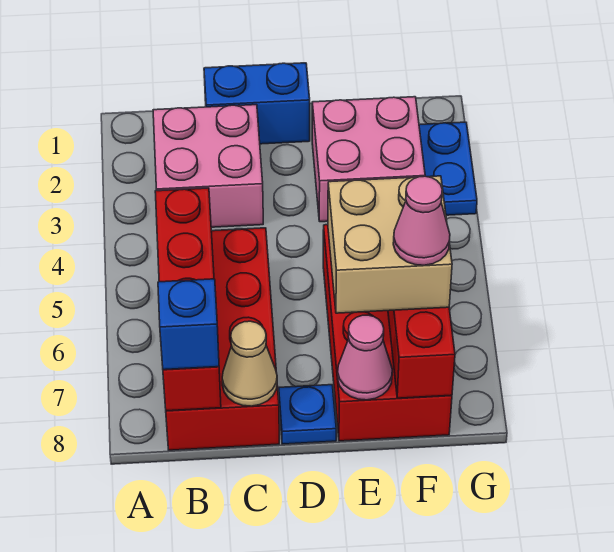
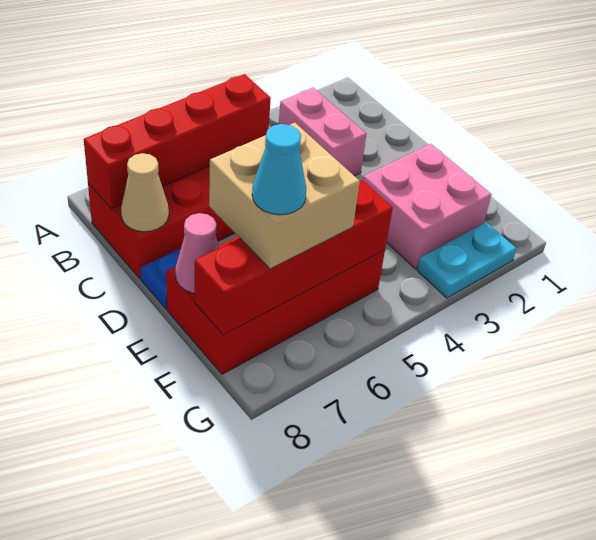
pink brick B2:C3 level 1 -> pink brick B3:C3 level 1
blue brick B8 level 3 -> none
blue brick C1:D1 level 1 -> none
pink cone F7 level 4 -> cyan cone F7 level 4
blue plate G2:G3 level 1 -> cyan plate G2:G3 level 1

